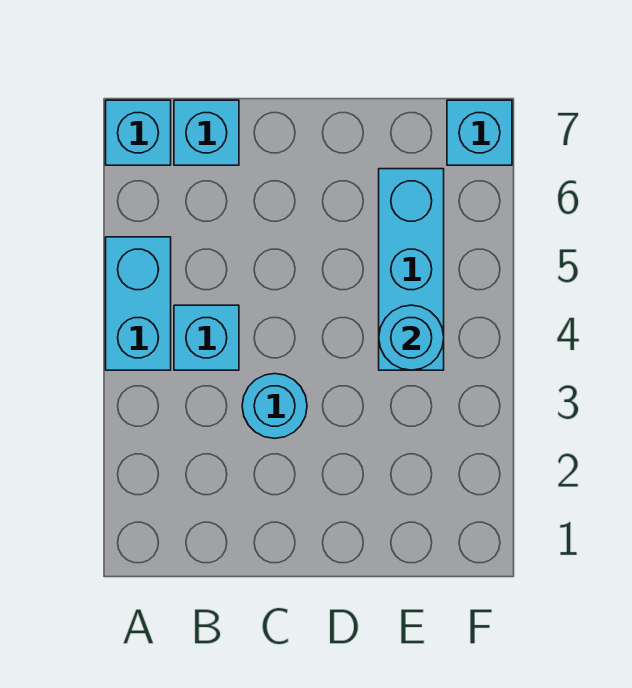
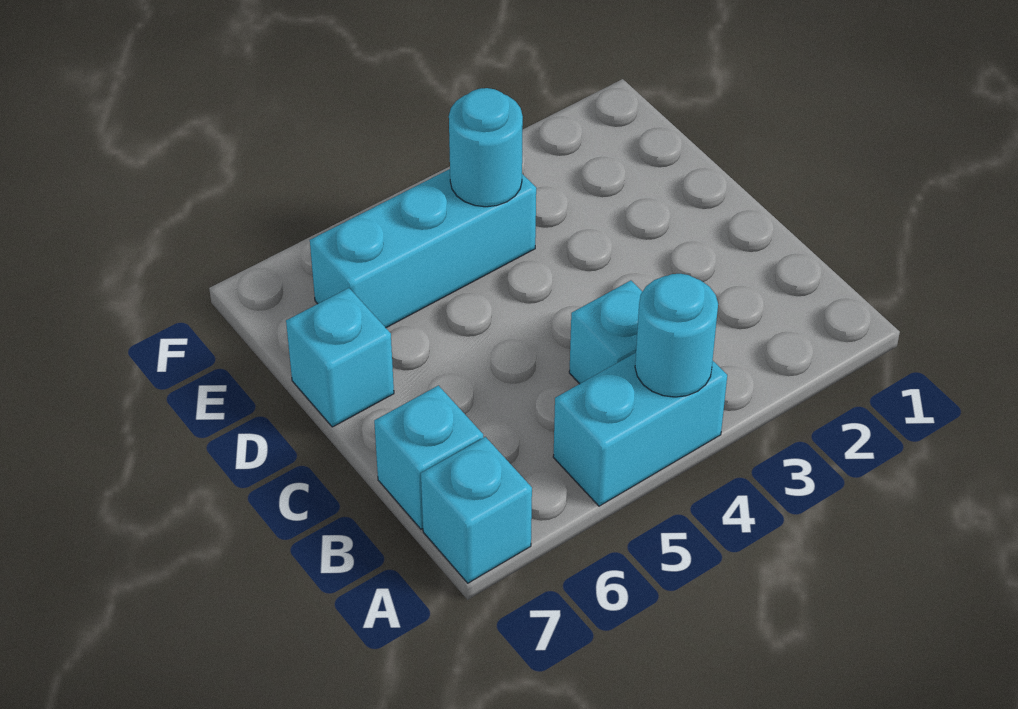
cyan round brick C3 level 1 -> cyan round brick A4 level 2
cyan brick F7 level 1 -> cyan brick D7 level 1

